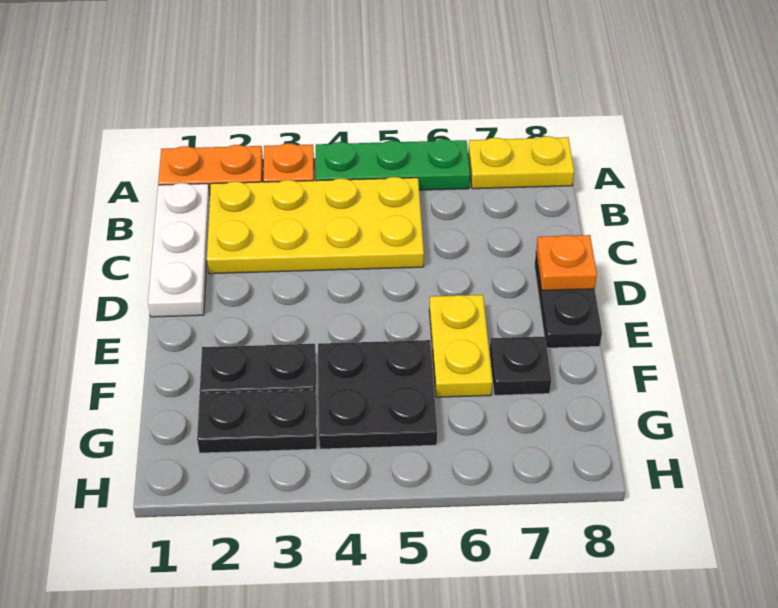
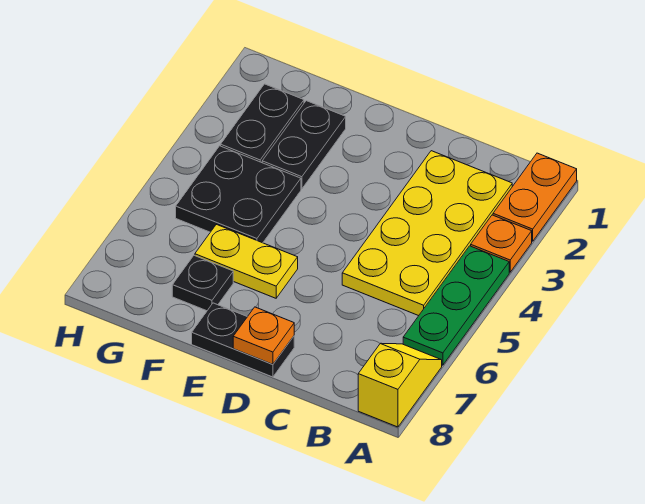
yellow plate A7:A8 level 1 -> yellow slope A7:A8 level 1 top 8
white plate B1:D1 level 1 -> none

